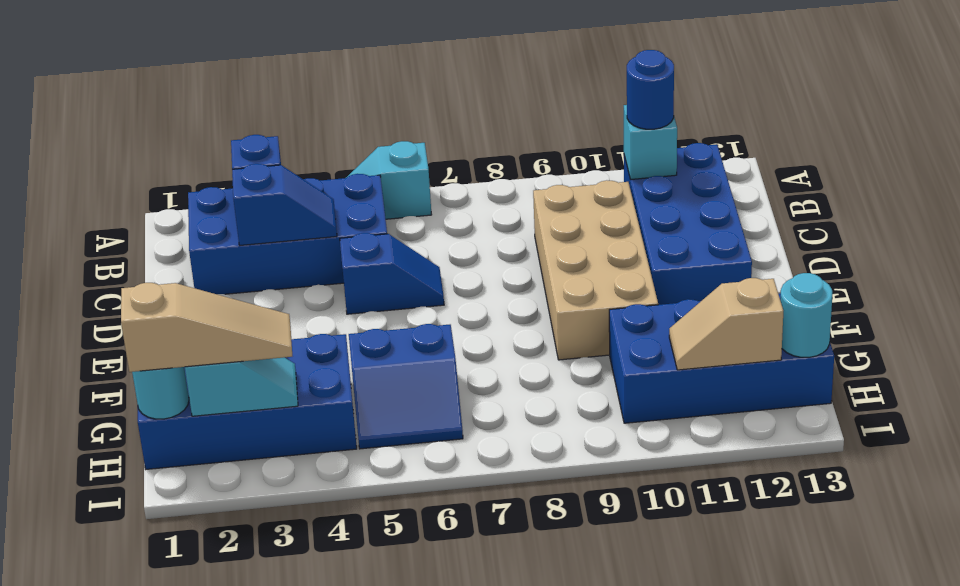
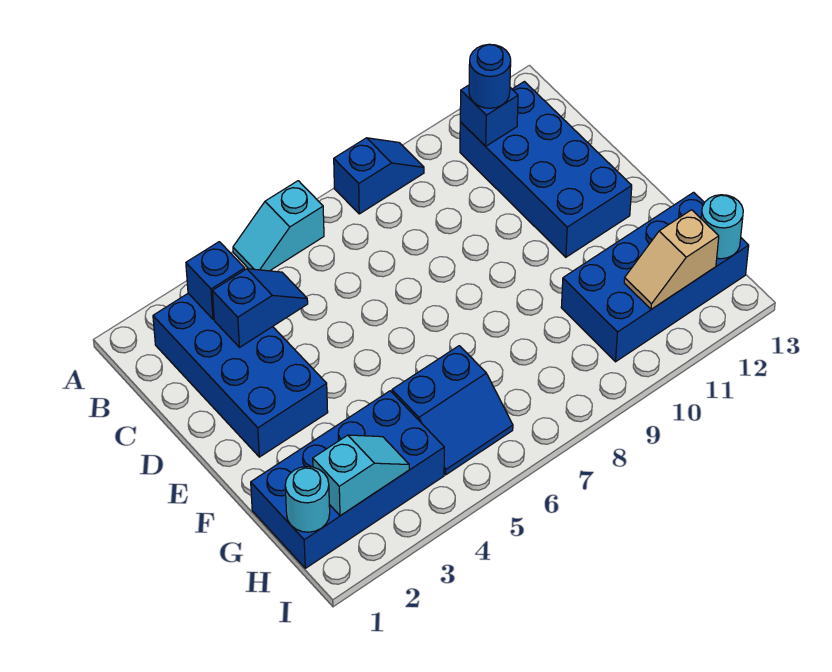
blue brick B2:C5 level 1 -> blue brick B2:E3 level 1
cyan brick B11 level 2 -> blue brick B11 level 2
tan brick C9:F10 level 1 -> none
blue slope D5:D6 level 1 top 5 -> blue slope A8:A9 level 1 top 8
tan slope H1:H3 level 3 top 1 -> none

